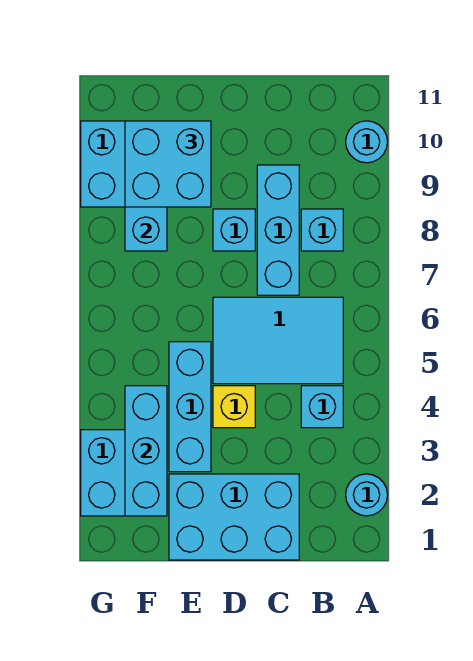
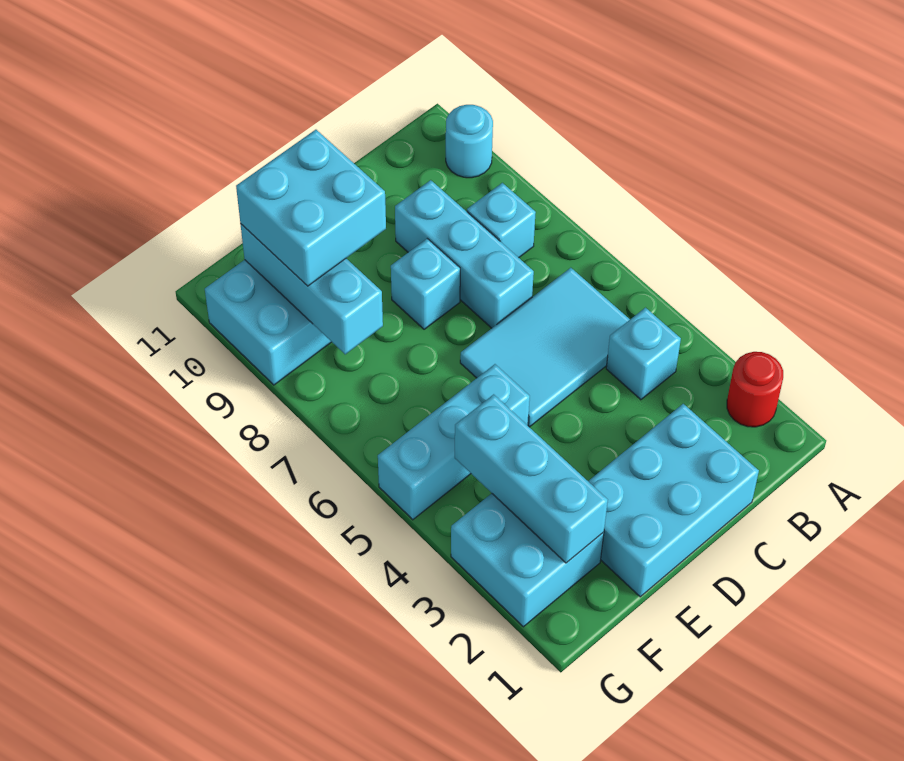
cyan round brick A2 level 1 -> red round brick A2 level 1
yellow brick D4 level 1 -> none
cyan brick E3:E5 level 1 -> cyan brick E5:G5 level 1

